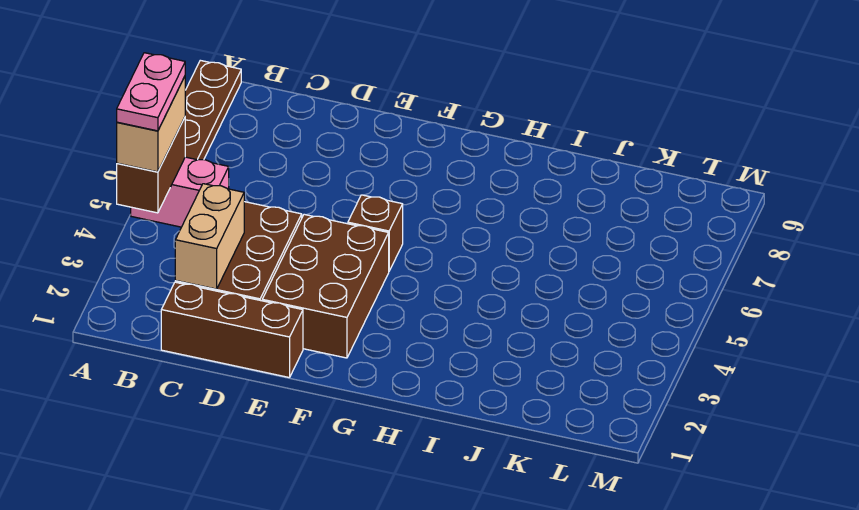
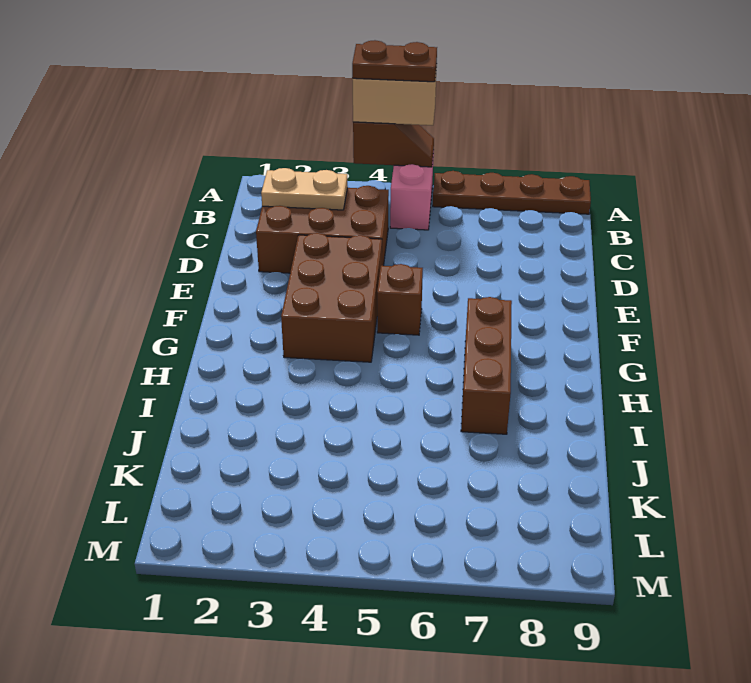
brown brick A4:A5 level 2 -> brown slope A4:A5 level 2 top 4
pink plate A4:A5 level 4 -> brown plate A4:A5 level 4
brown brick C1:E1 level 1 -> brown brick G7:I7 level 1
tan brick C2:C3 level 2 -> tan plate C2:C3 level 2
brown brick E2:F4 level 1 -> brown brick E3:G4 level 1

